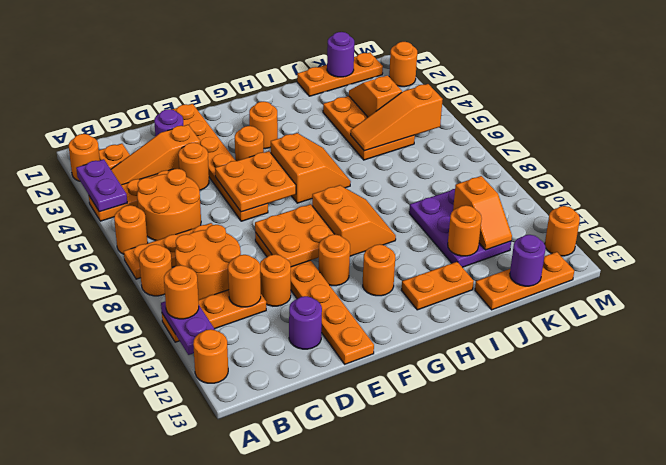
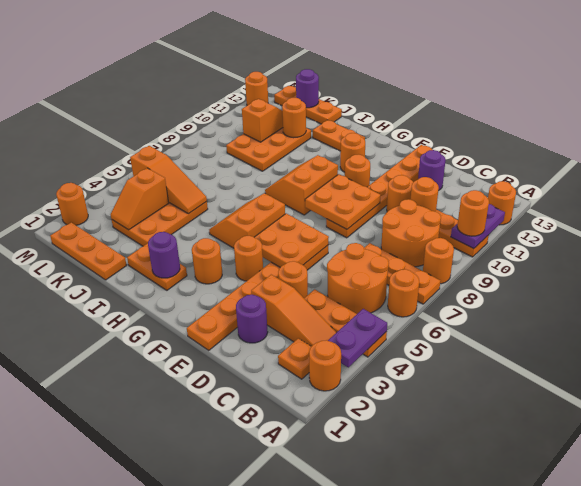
none -> orange plate H2:I2 level 1
purple plate J9:K11 level 1 -> orange plate J9:K11 level 1
purple round brick K1 level 2 -> purple round brick H2 level 2

